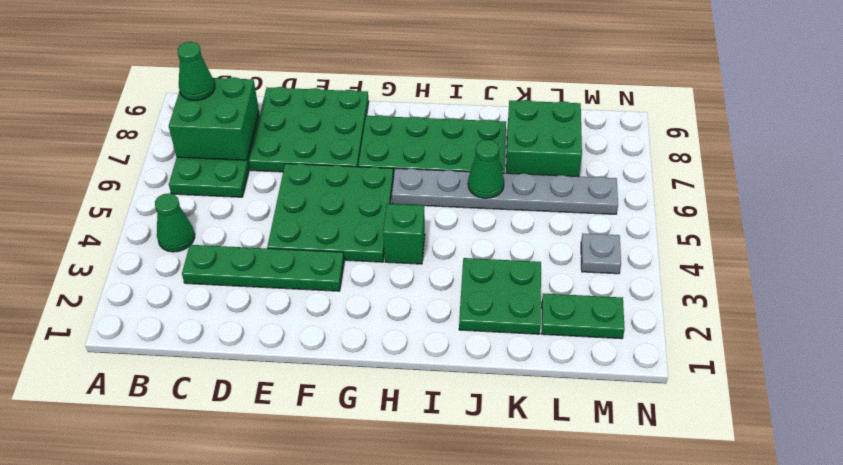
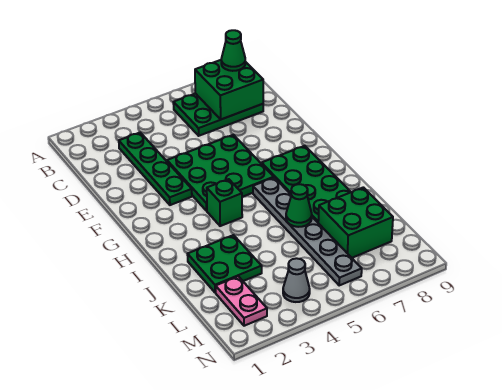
green cone B4 level 1 -> none
green plate D7:F9 level 1 -> none
green plate L2:M2 level 1 -> pink plate L2:M2 level 1
grey plate M4 level 1 -> grey cone M4 level 1

